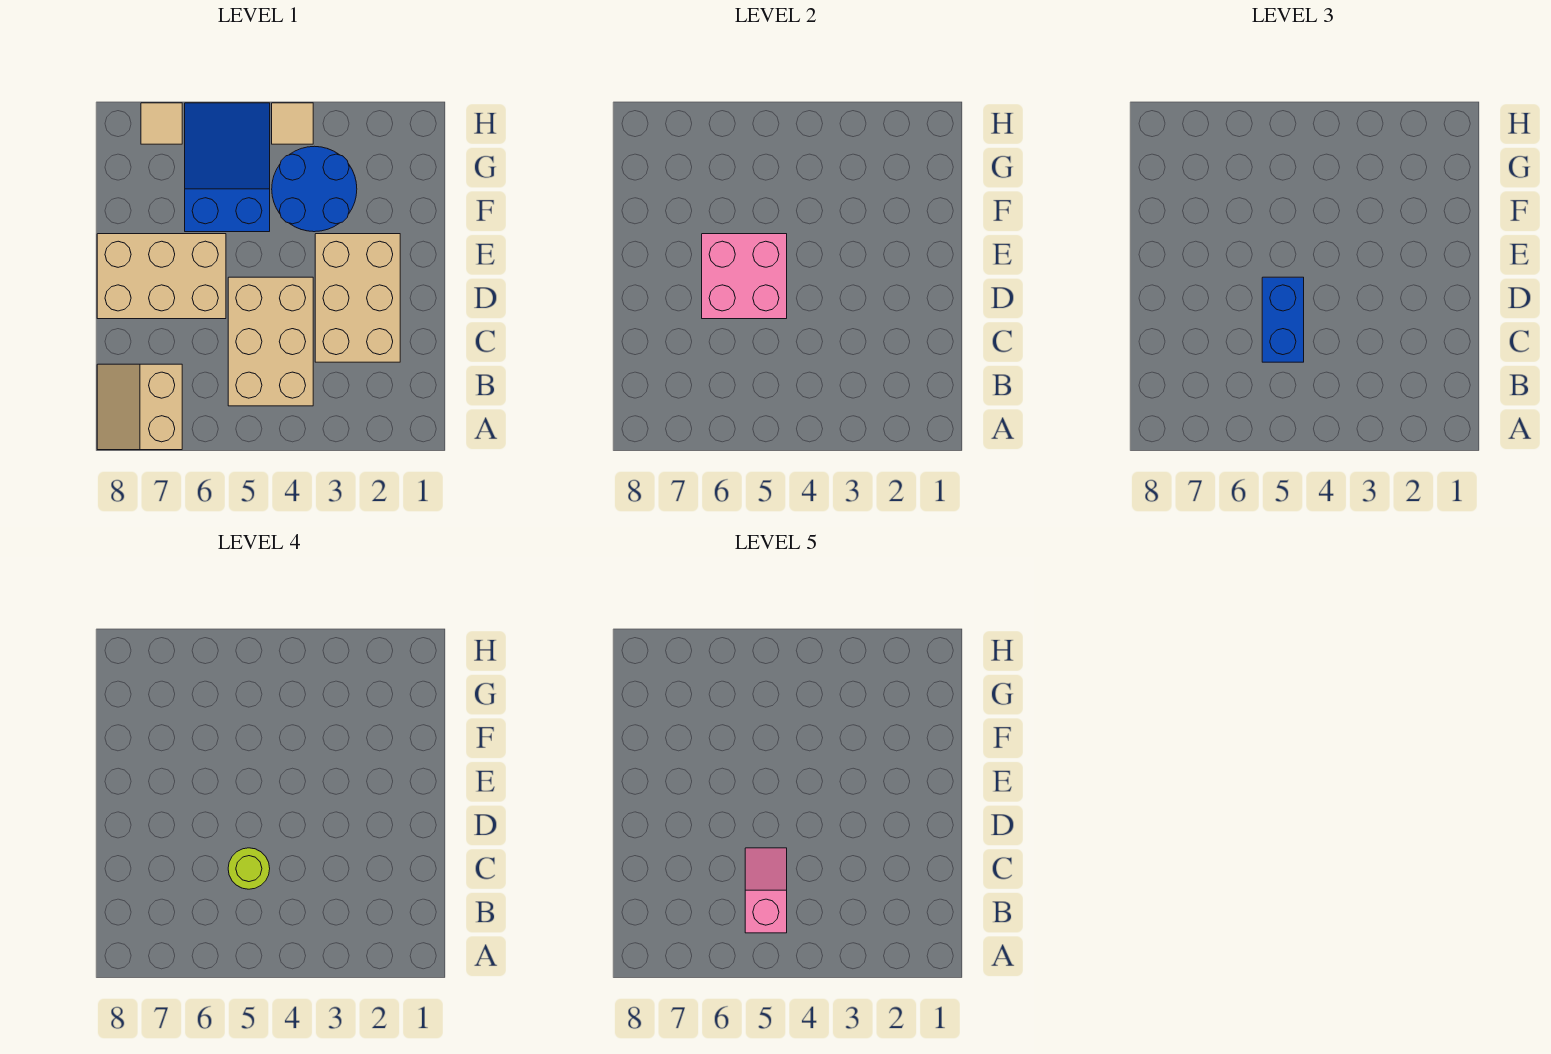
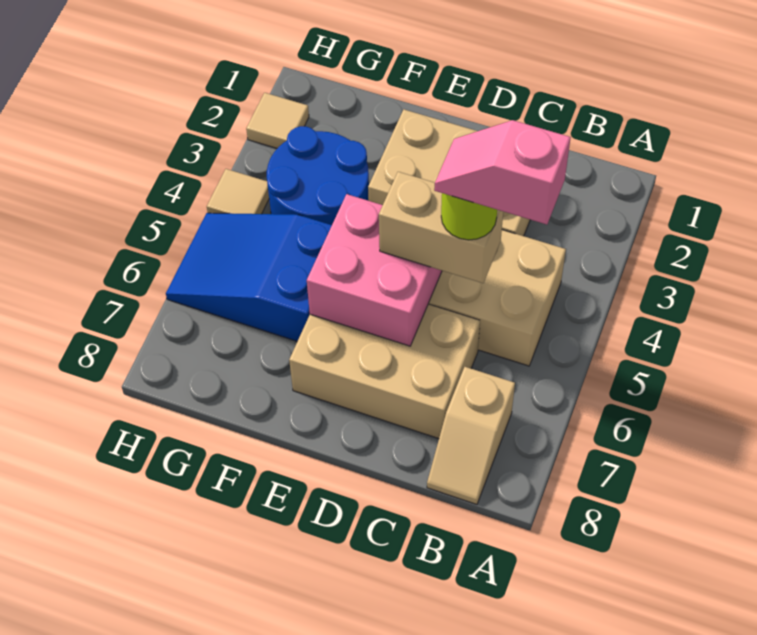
tan slope A7:B8 level 1 top 7 -> tan slope B7:B8 level 1 top 7
blue brick C5:D5 level 3 -> tan brick C5:D5 level 3
tan brick D6:E8 level 1 -> tan brick C6:E7 level 1
tan tile H7 level 1 -> tan tile H2 level 1

